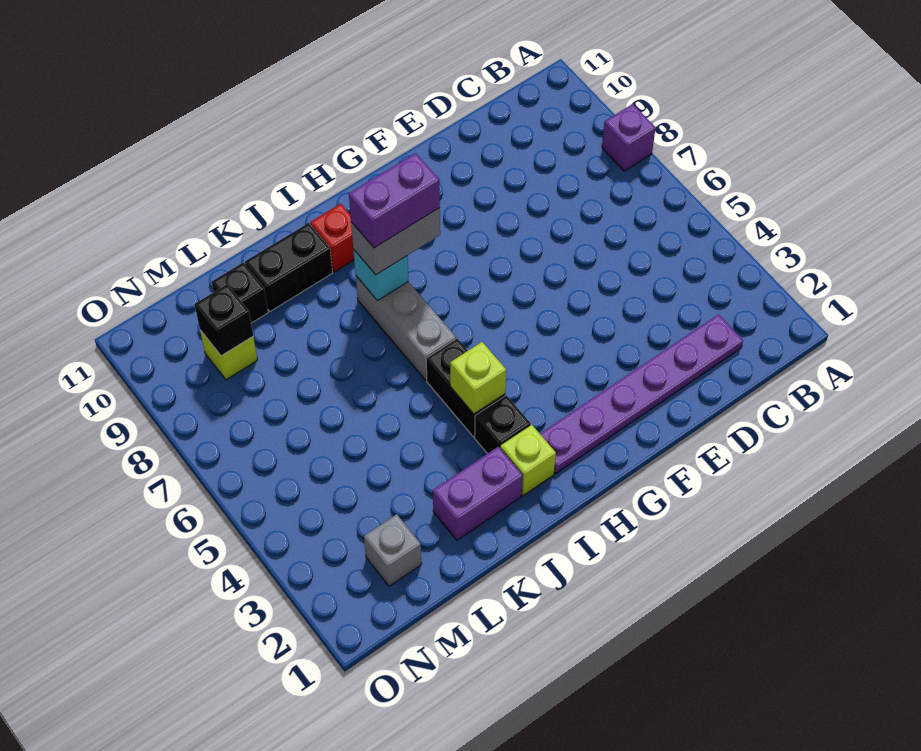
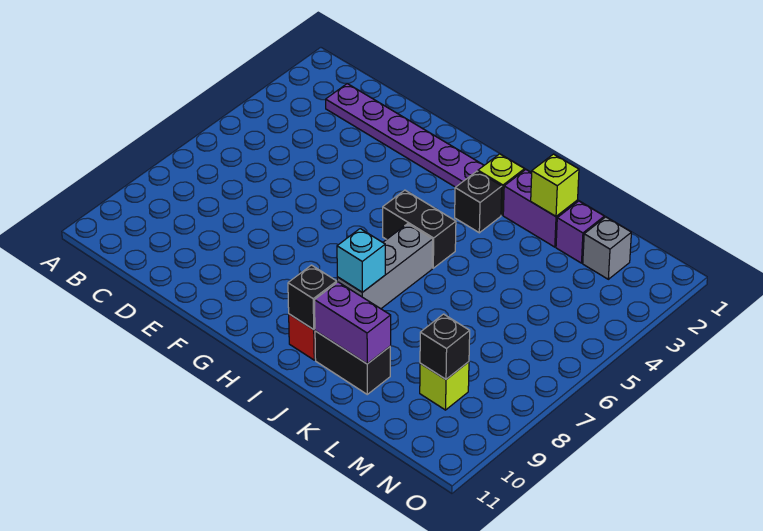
purple brick A8 level 1 -> purple brick L2 level 1
grey brick H8:I8 level 3 -> none
purple brick H8:I8 level 4 -> purple brick J10:K10 level 2
black brick I4:I5 level 1 -> black brick H5:I5 level 1
lime brick I4 level 2 -> lime brick K2 level 2
black brick L10 level 1 -> black brick I10 level 2

